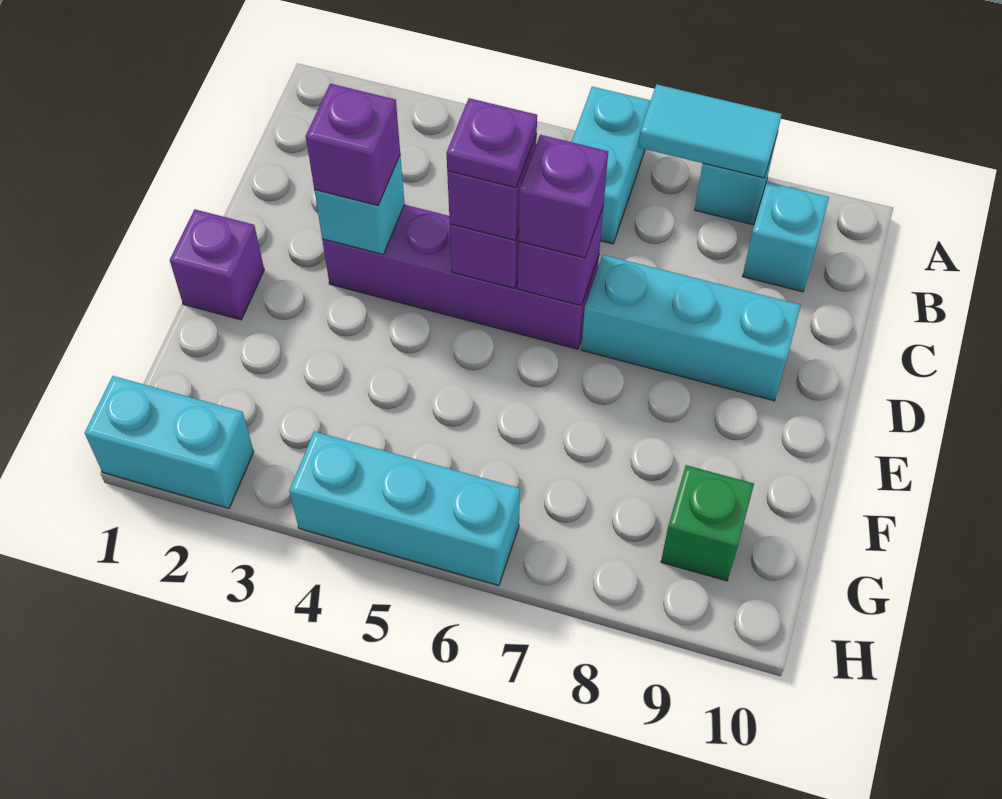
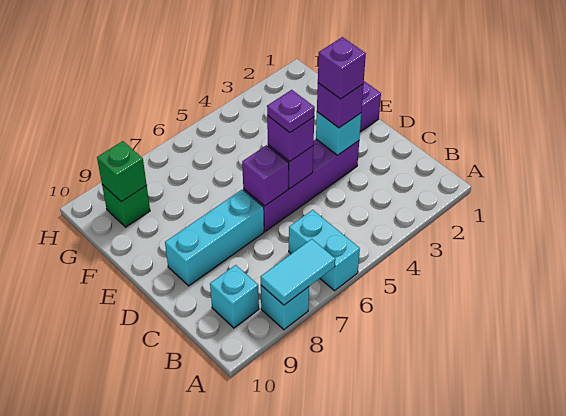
purple brick D6 level 3 -> purple brick D3 level 4
none -> green brick G9 level 2
cyan brick H1:H2 level 1 -> none
cyan brick H4:H6 level 1 -> none

